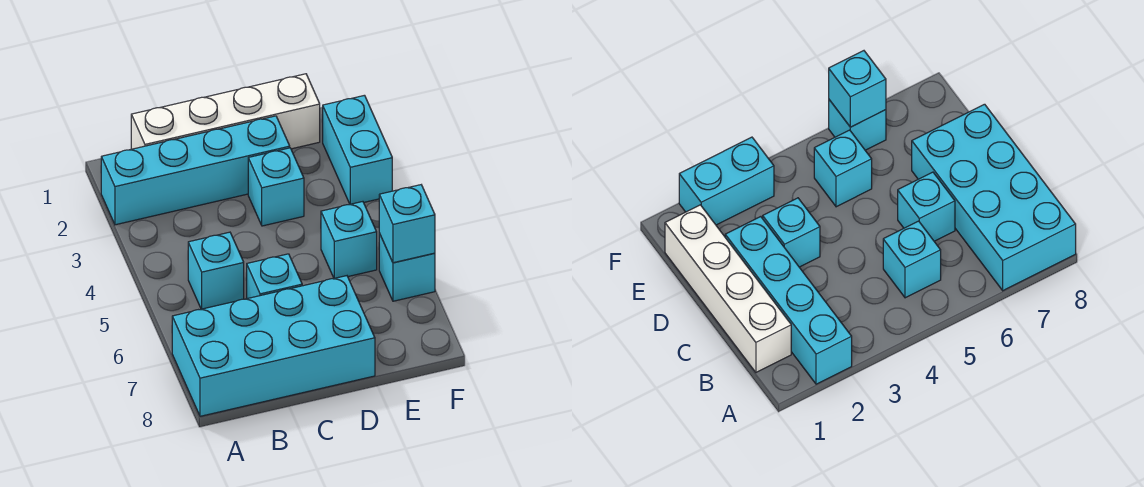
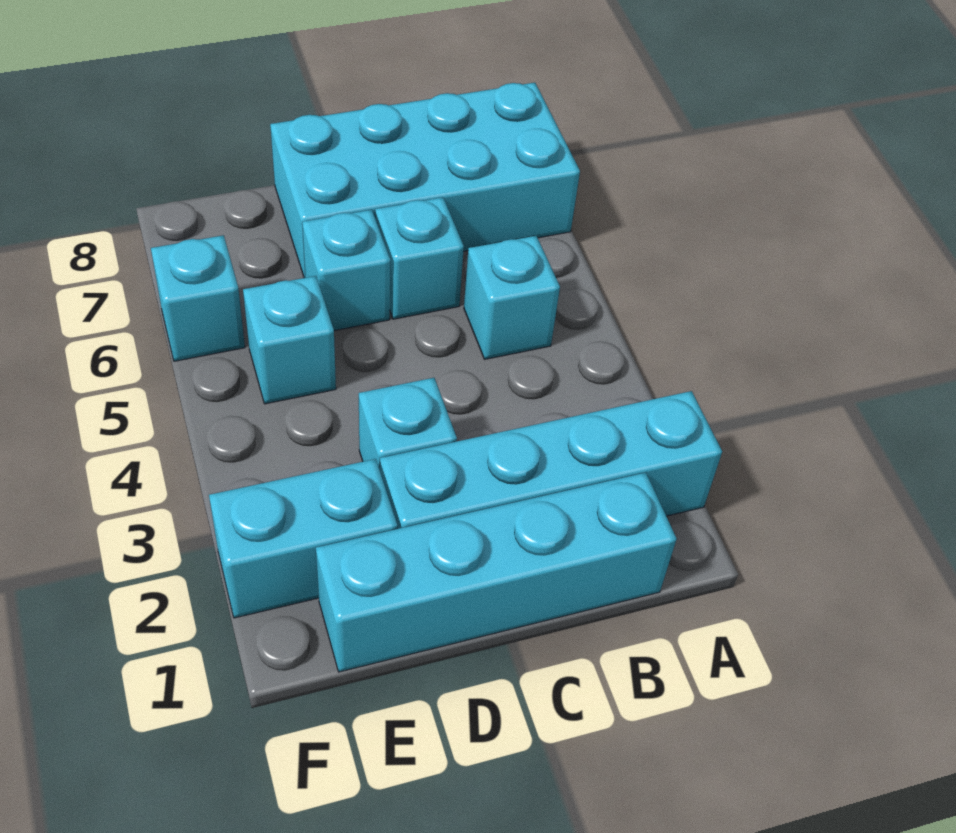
white brick B1:E1 level 1 -> cyan brick B1:E1 level 1
cyan brick F2:F3 level 1 -> cyan brick E2:F2 level 1
cyan brick F6 level 2 -> cyan brick D6 level 1

